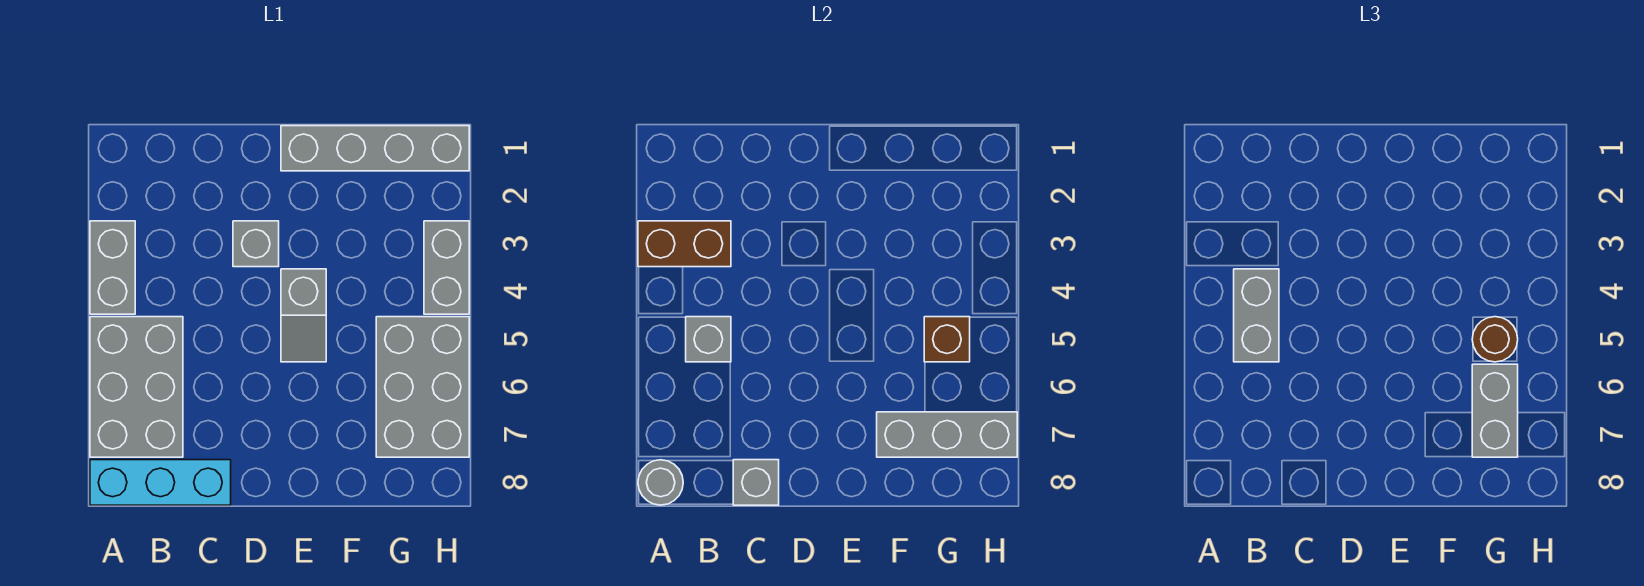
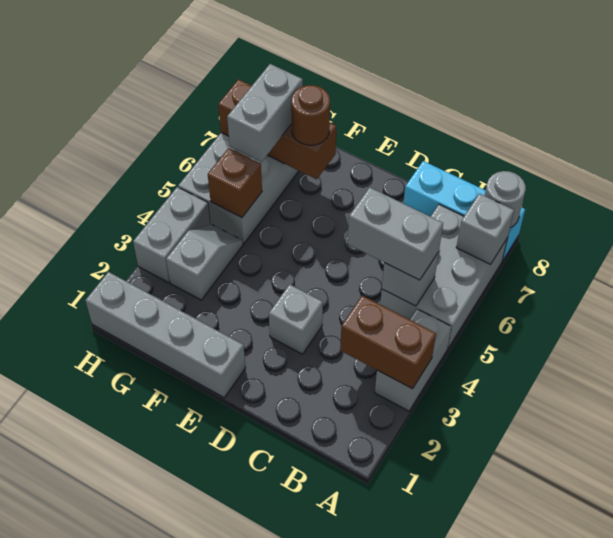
grey brick B4:B5 level 3 -> grey brick B5:C5 level 3
grey brick C8 level 2 -> grey brick A7 level 2
grey slope E4:E5 level 1 top 4 -> grey slope G3:G4 level 1 top 3
grey brick F7:H7 level 2 -> brown brick F7:H7 level 2
brown round brick G5 level 3 -> brown round brick F7 level 3

